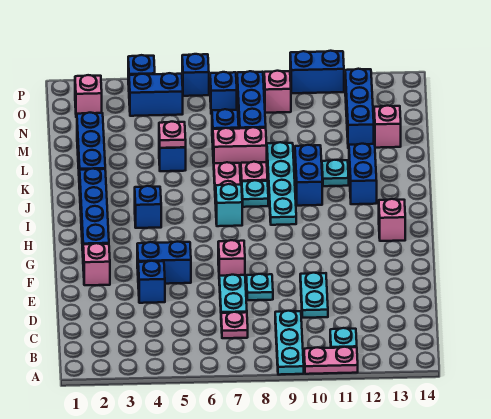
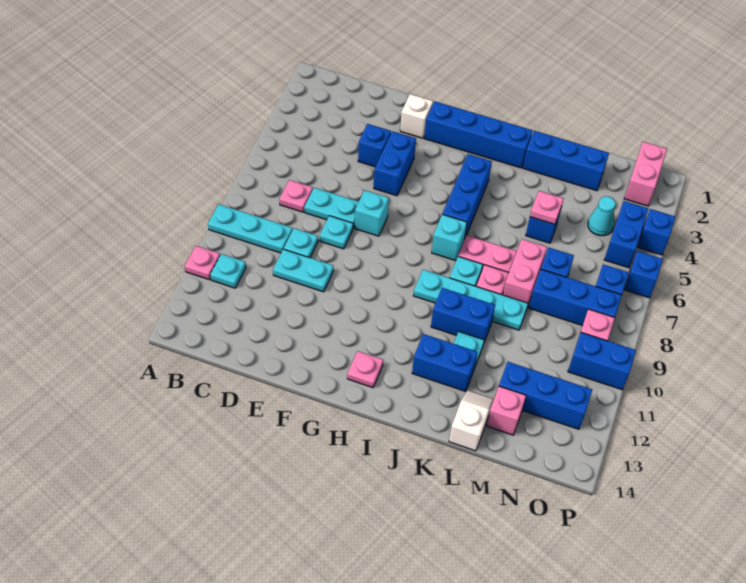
pink plate A10:A11 level 1 -> pink plate A11 level 1
none -> cyan plate D9 level 1
pink brick F2 level 1 -> white brick F2 level 1
pink brick F7 level 1 -> cyan brick F7 level 1
pink brick H13 level 1 -> pink plate H13 level 1
blue brick I4 level 1 -> blue brick I4:I6 level 1
none -> white slope L13:L14 level 1 top 14
none -> cyan cone N4 level 1
pink brick O2 level 1 -> pink brick O1:O2 level 1
blue brick P10:P11 level 1 -> blue brick O10:P10 level 1

